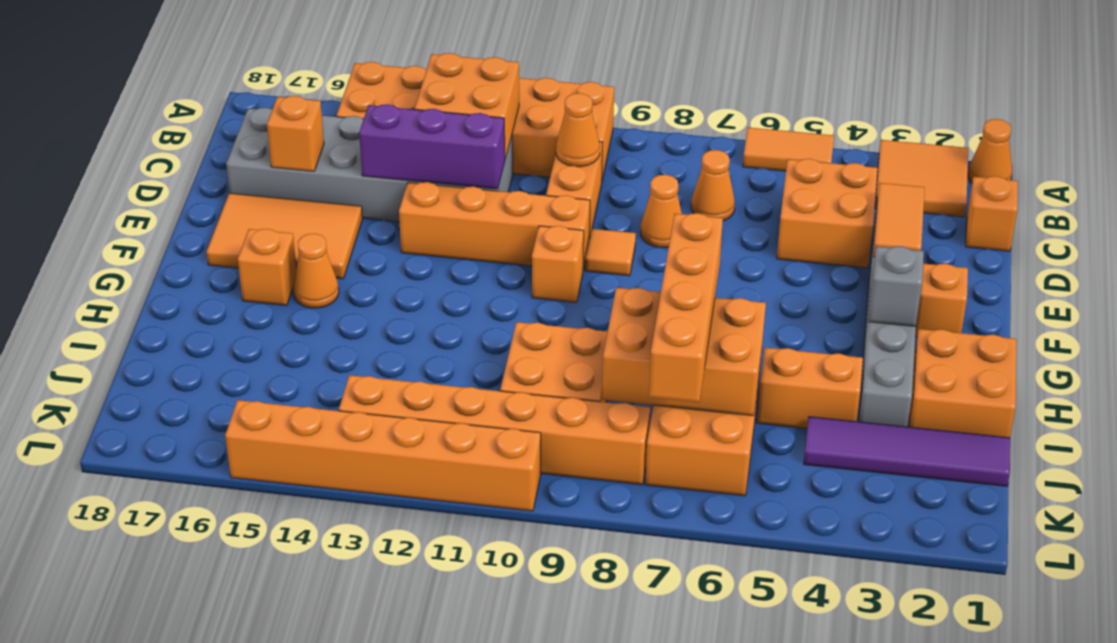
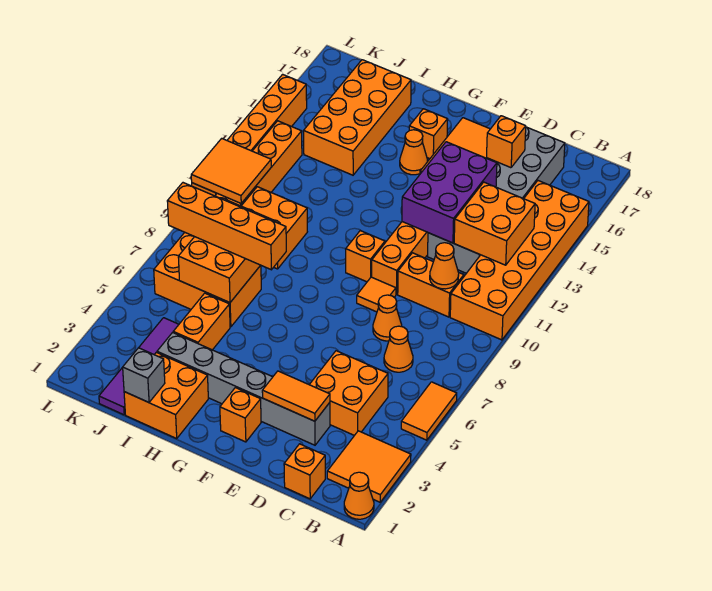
purple brick D12:D14 level 2 -> purple brick D12:E14 level 2
grey brick G3 level 2 -> grey brick I1 level 2
none -> orange brick I14:J17 level 1
none -> orange tile K10:L11 level 2

